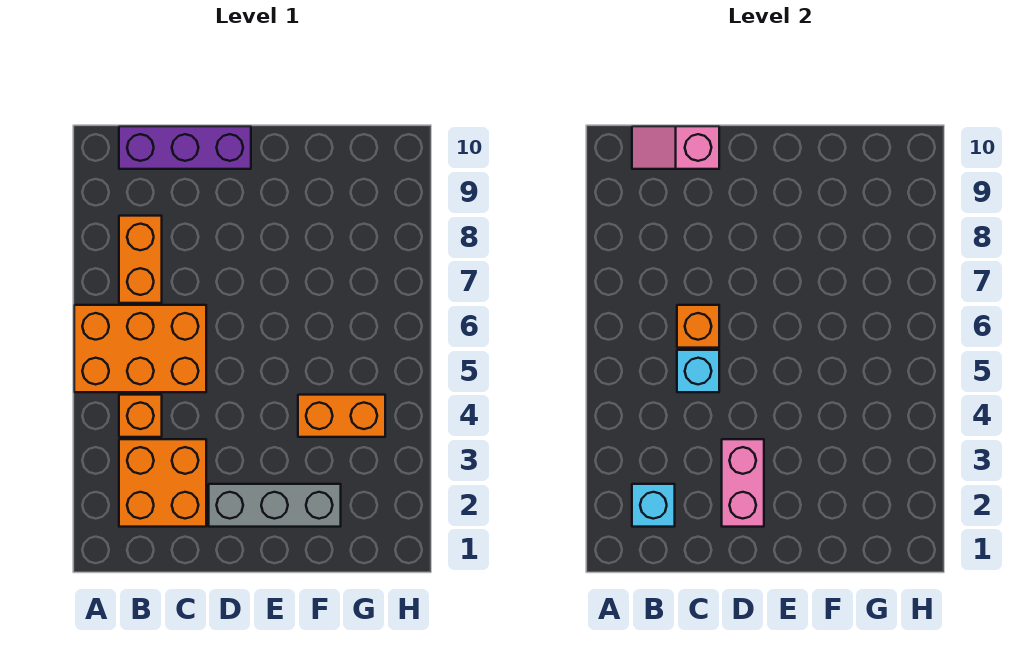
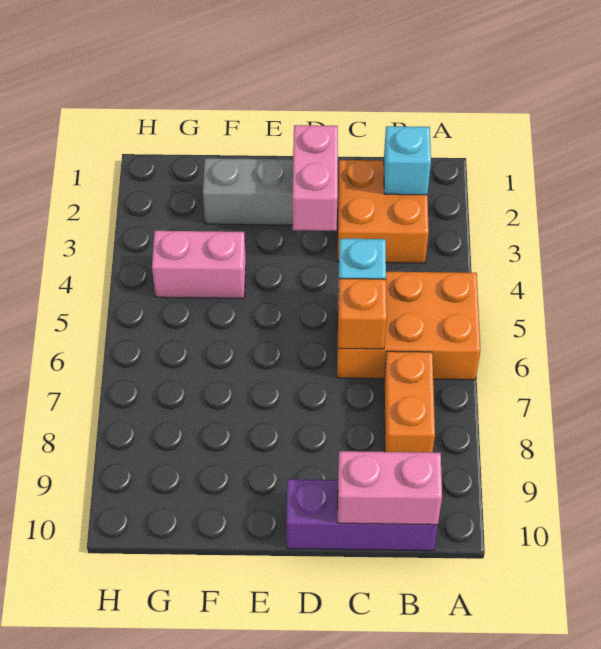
orange brick B4 level 1 -> none
pink slope B10:C10 level 2 top C -> pink brick B10:C10 level 2
orange brick F4:G4 level 1 -> pink brick F4:G4 level 1

